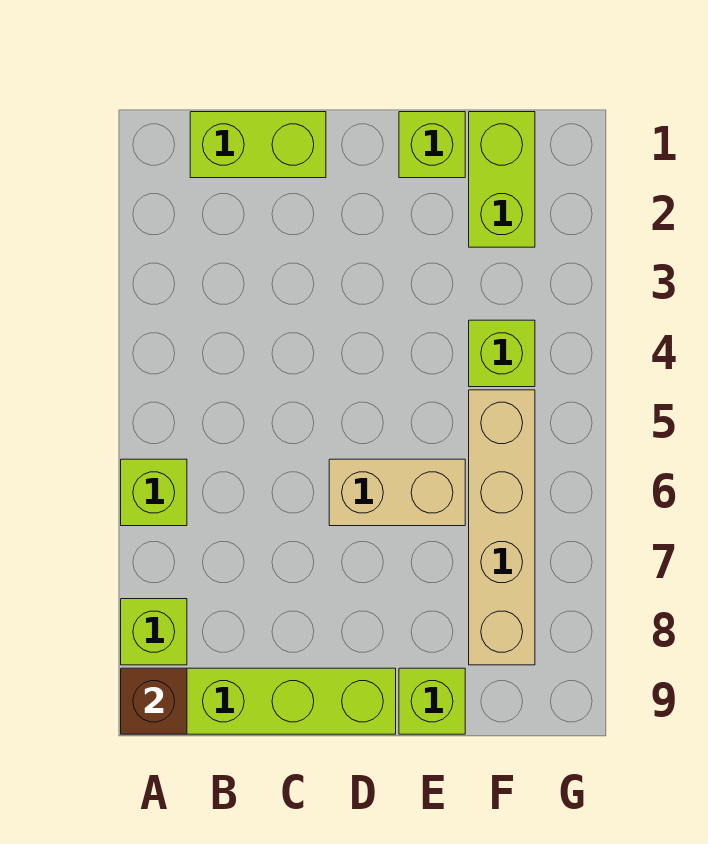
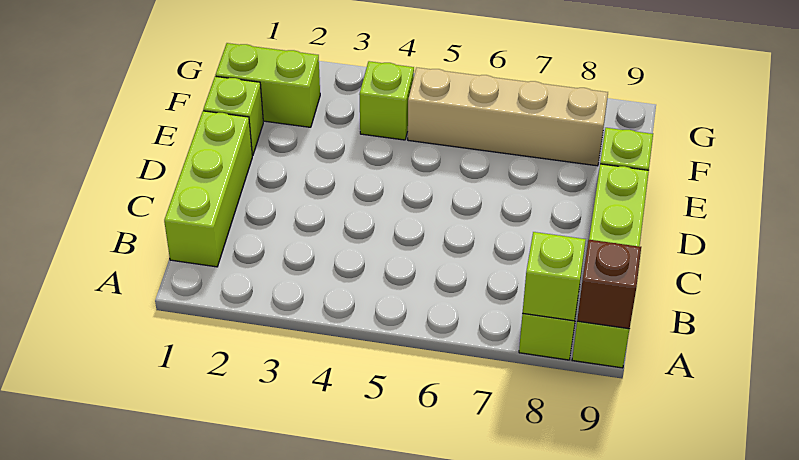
lime brick A6 level 1 -> lime brick A8 level 2
lime brick B1:C1 level 1 -> lime brick B1:D1 level 1
tan brick D6:E6 level 1 -> none

